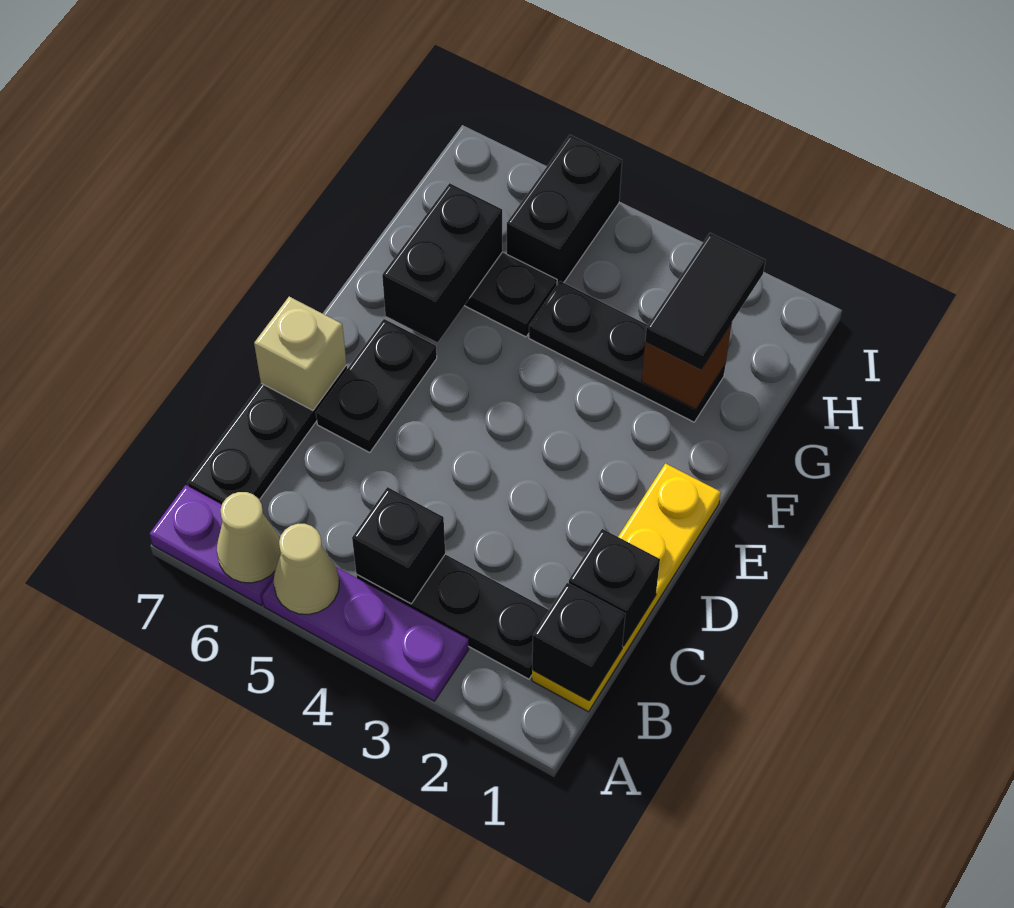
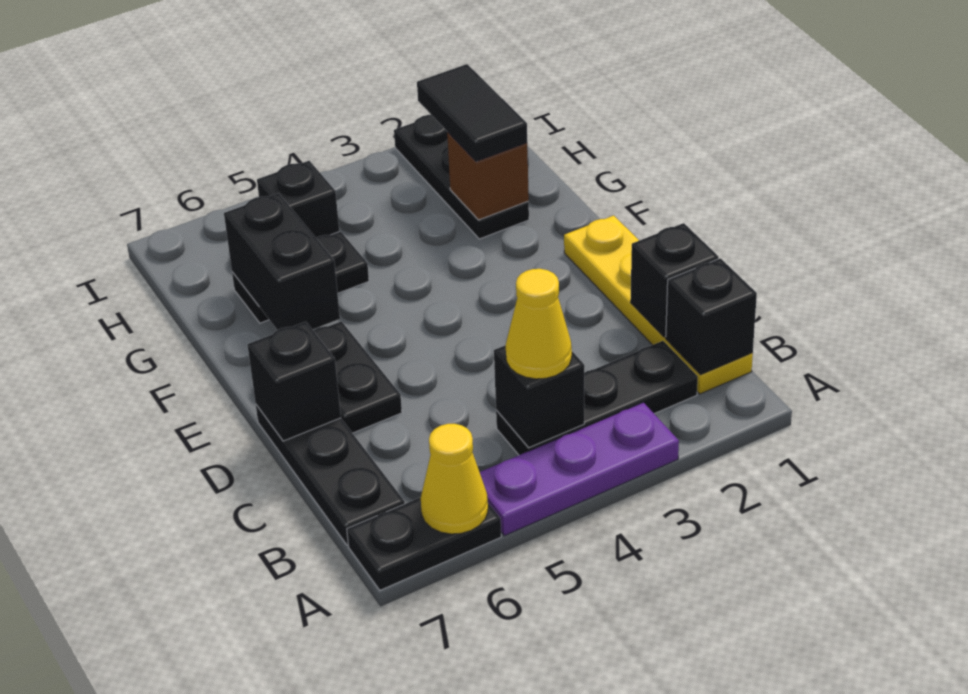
tan cone A5 level 2 -> none
purple plate A6:A7 level 1 -> black plate A6:A7 level 1
tan cone A6 level 2 -> yellow cone A6 level 2
none -> yellow cone B4 level 3
tan brick D7 level 2 -> black brick D7 level 2
black plate G2:G4 level 1 -> black plate G2:I2 level 1
black brick H5:I5 level 1 -> black brick H5 level 1

